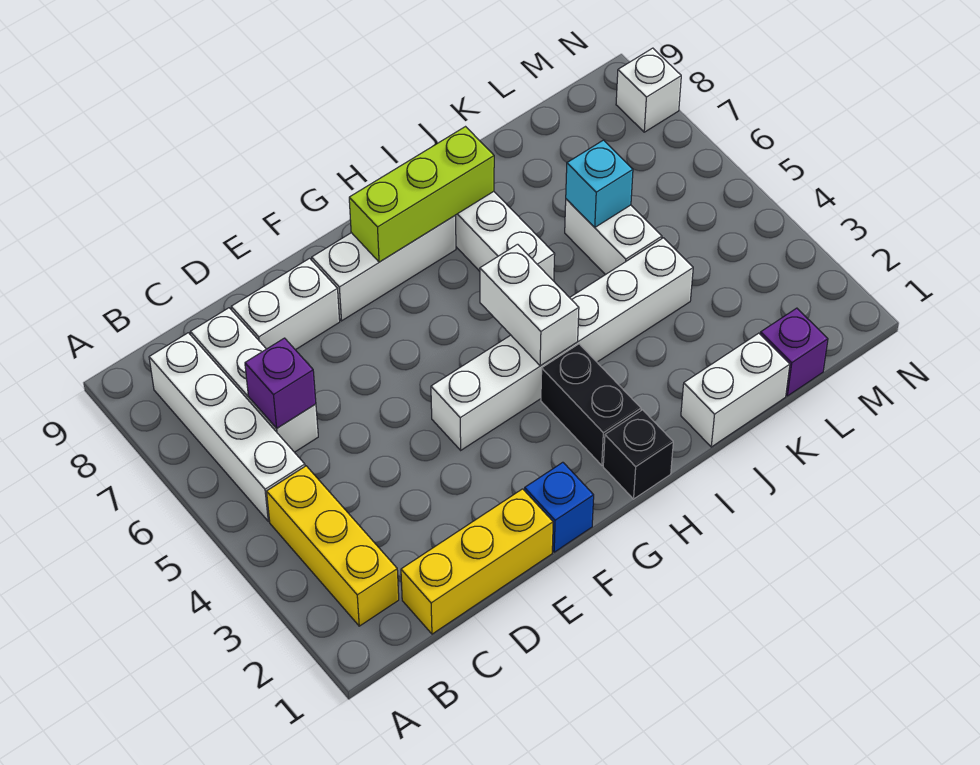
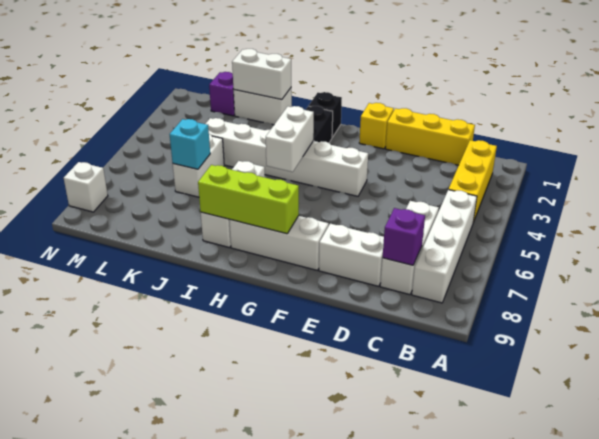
purple brick C6 level 2 -> purple brick C8 level 2
blue brick F1 level 1 -> yellow brick F1 level 1
none -> white brick J1:K1 level 2

